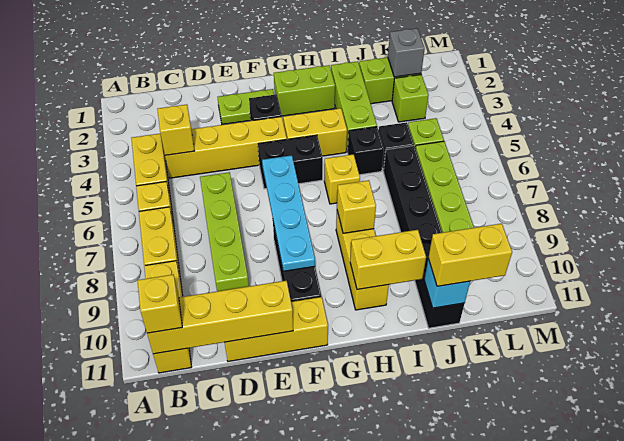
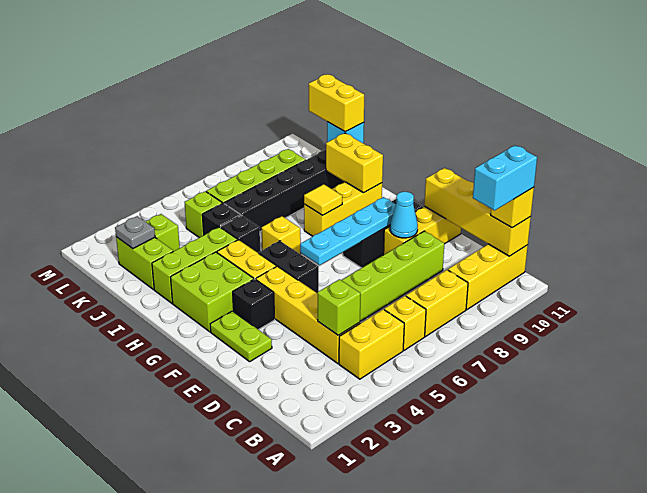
none -> cyan brick B10:B11 level 4
yellow brick C4 level 2 -> lime brick C4 level 2
yellow brick D11:F11 level 1 -> yellow brick E9:E11 level 1
none -> cyan cone E9 level 2
lime brick G2:H2 level 1 -> lime brick G2:H3 level 1
yellow brick H8 level 2 -> yellow tile H8 level 2
grey brick K2 level 2 -> grey plate K2 level 2

